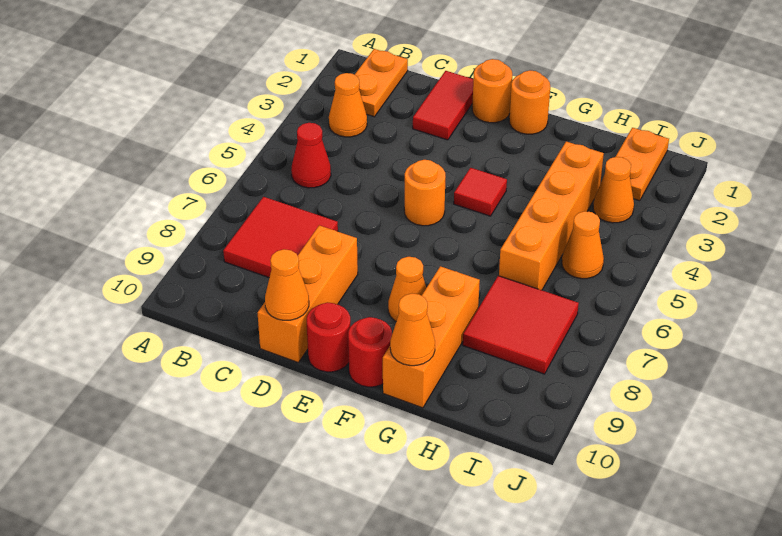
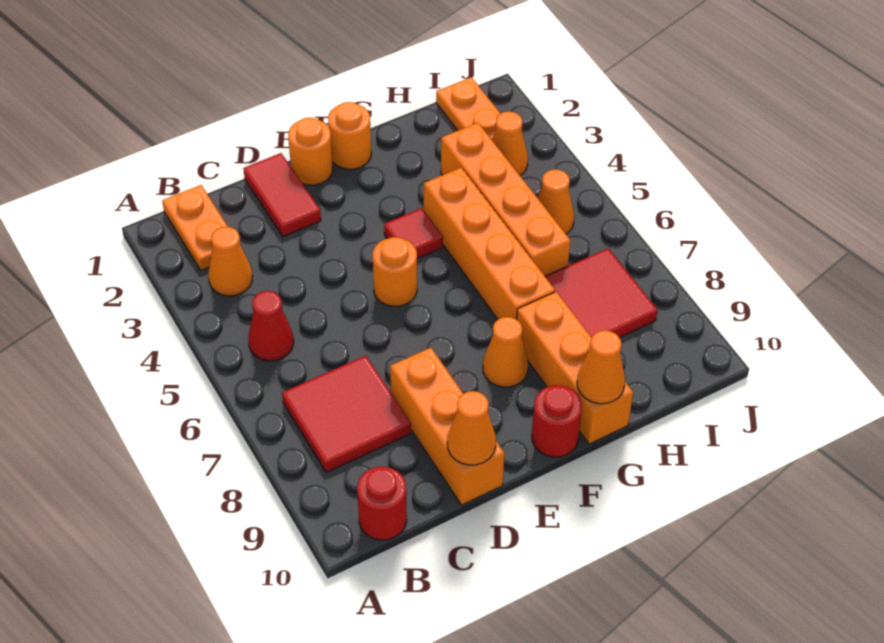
red round brick E10 level 1 -> red round brick B10 level 1
none -> orange brick G4:G7 level 1

